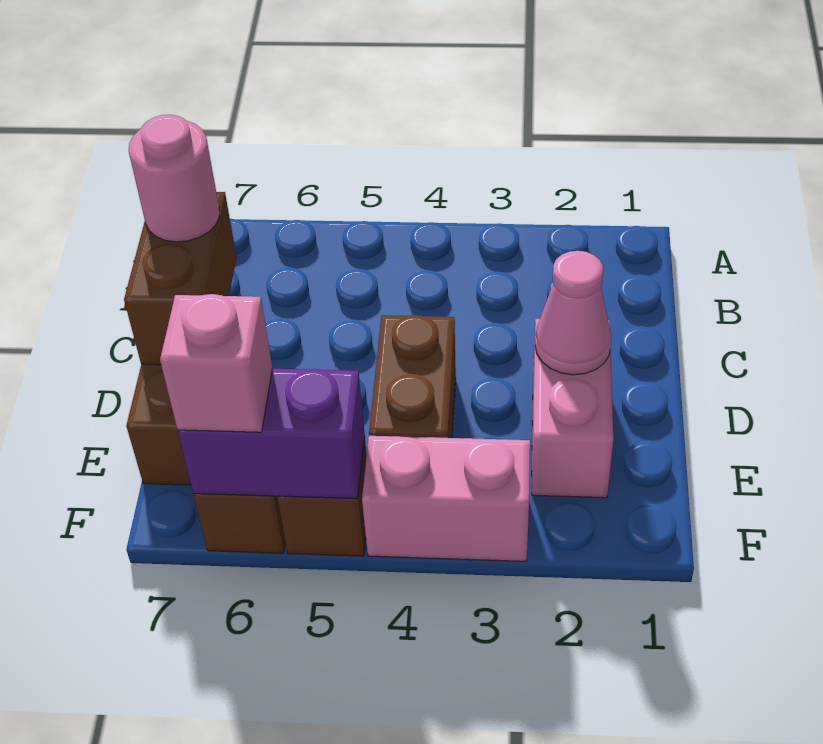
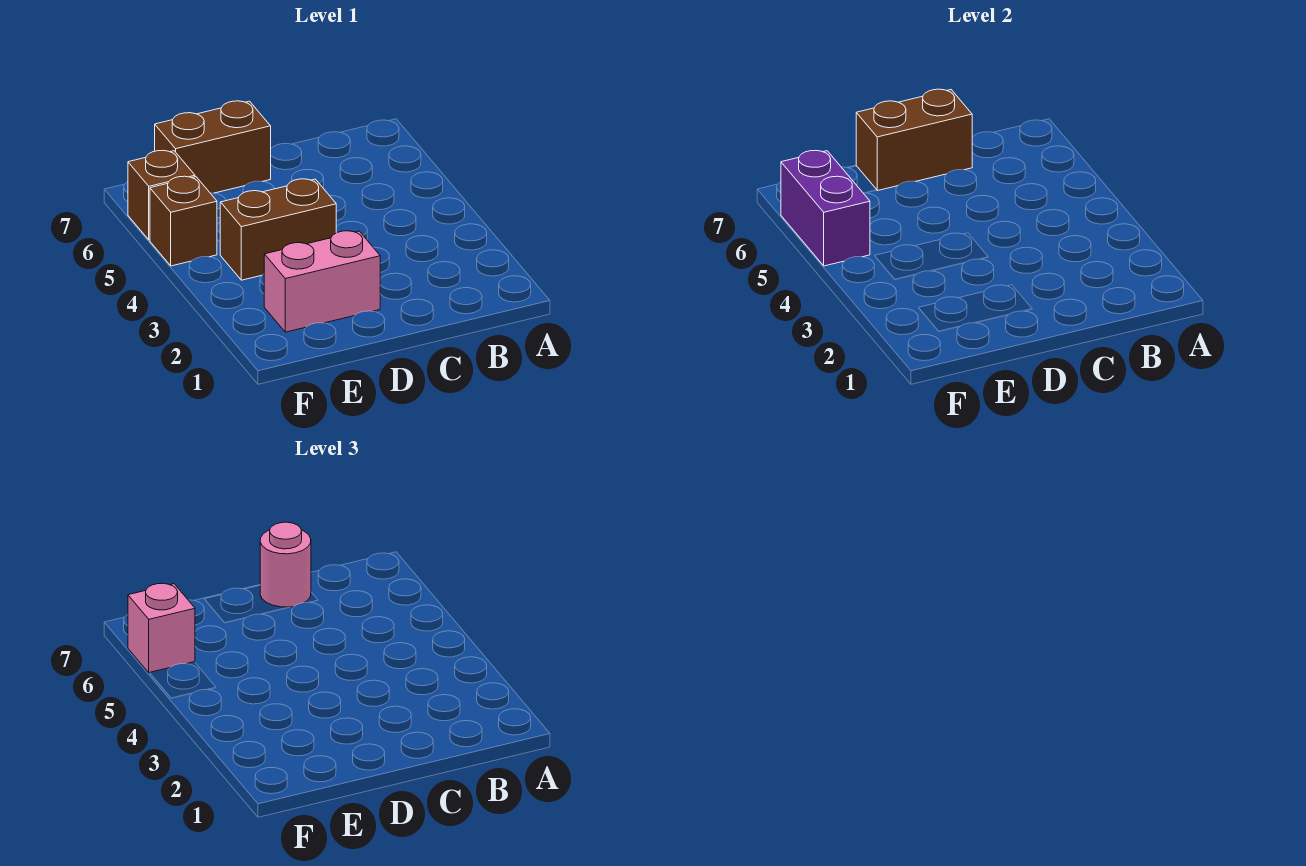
pink cone D2 level 2 -> none
pink brick F3:F4 level 1 -> none

